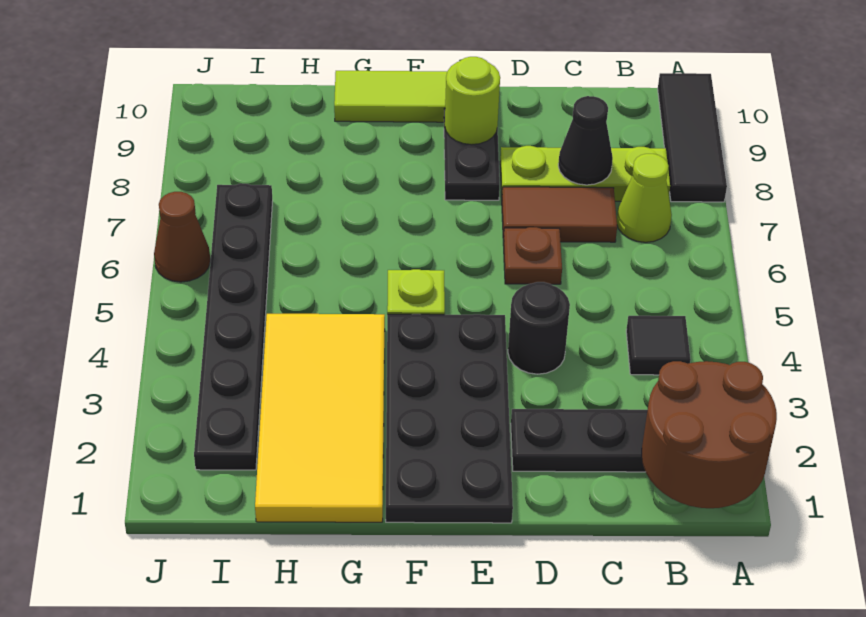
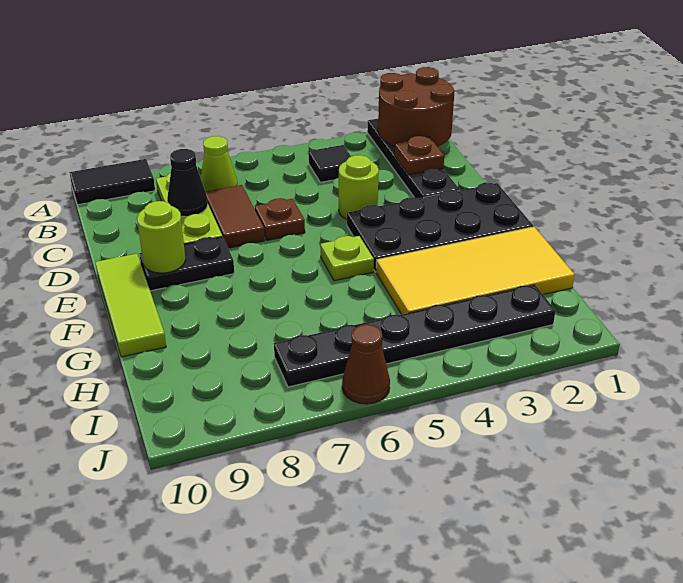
black tile A8:A10 level 1 -> black tile A9:A10 level 1
none -> brown plate C2 level 2
black round brick D4 level 1 -> lime round brick D4 level 1

